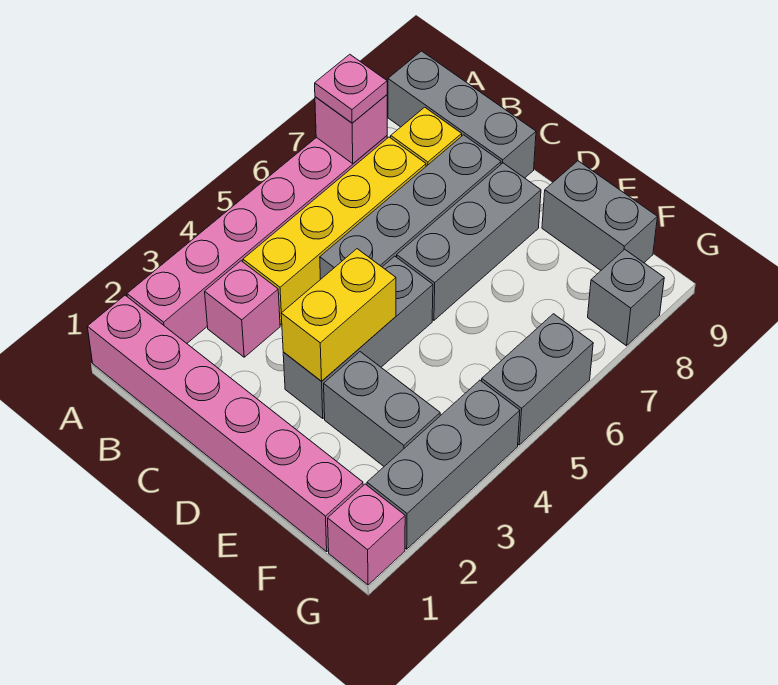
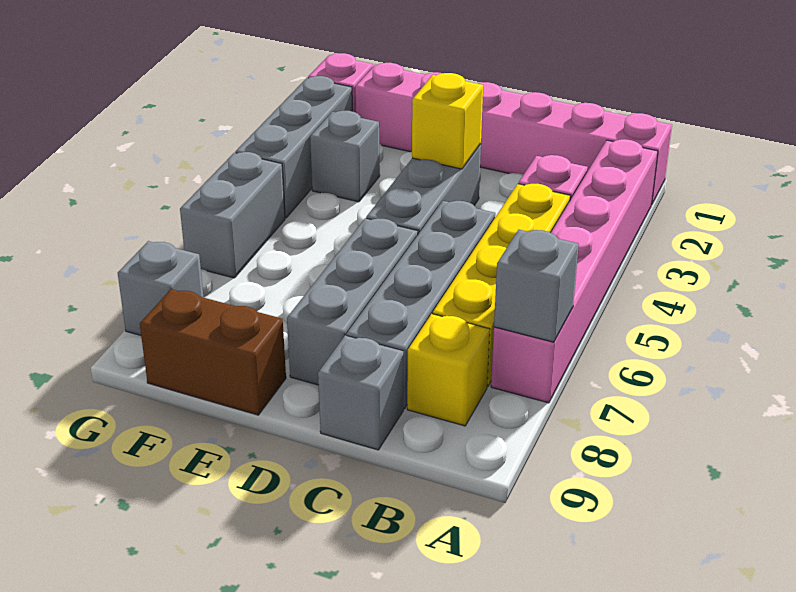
pink brick A7 level 2 -> grey brick A7 level 2
pink plate A7 level 3 -> none
grey brick A9:C9 level 1 -> grey brick C9 level 1
yellow brick D3:D4 level 2 -> yellow brick D3 level 2
grey brick E3:F3 level 1 -> grey brick F3 level 1
grey brick E9:F9 level 1 -> brown brick E9:F9 level 1

